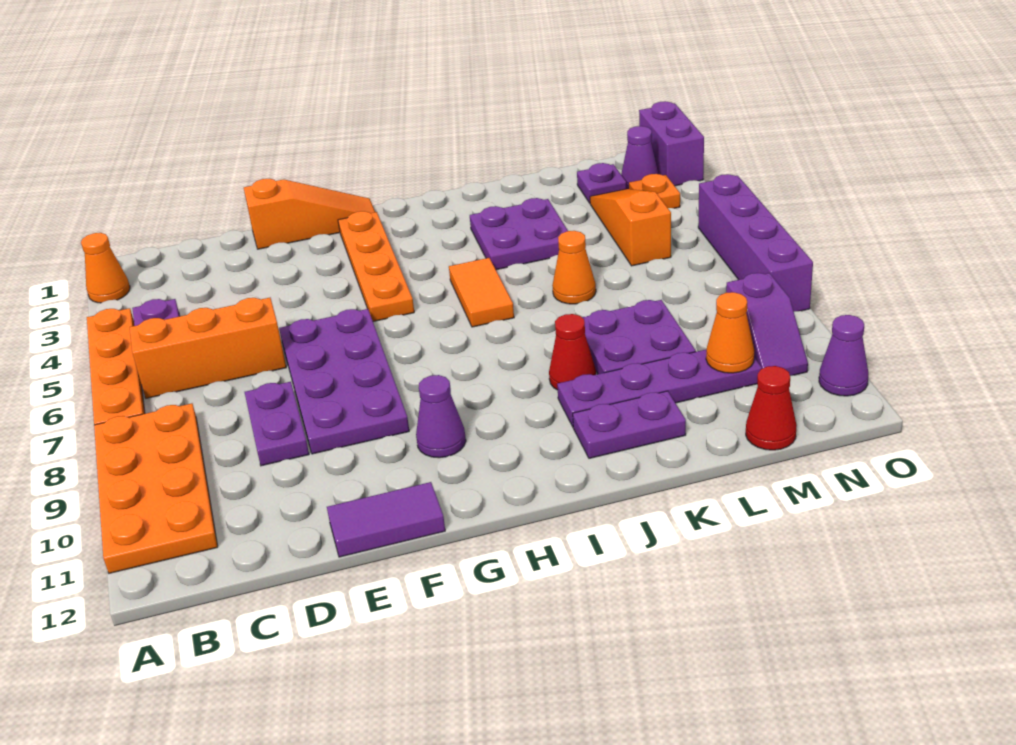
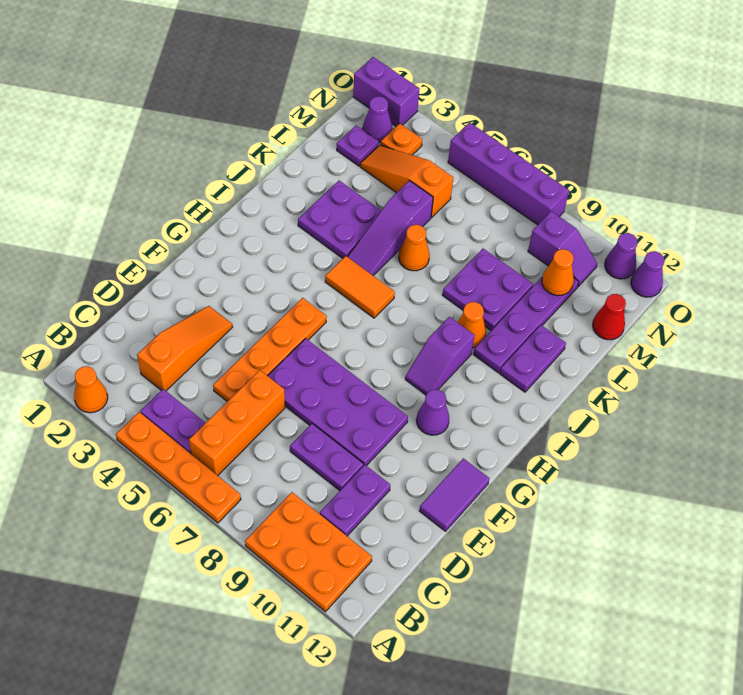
orange plate A8:B11 level 1 -> orange plate A9:B11 level 1
none -> purple plate C10:D10 level 1
orange slope E1:G1 level 1 top E -> orange slope C3:E3 level 1 top C
orange plate G2:G5 level 1 -> orange plate D5:G5 level 1
none -> purple slope H9:I9 level 1 top I
none -> purple slope J5:L5 level 1 top L
red cone J9 level 1 -> orange cone J9 level 1
none -> purple cone O12 level 1

